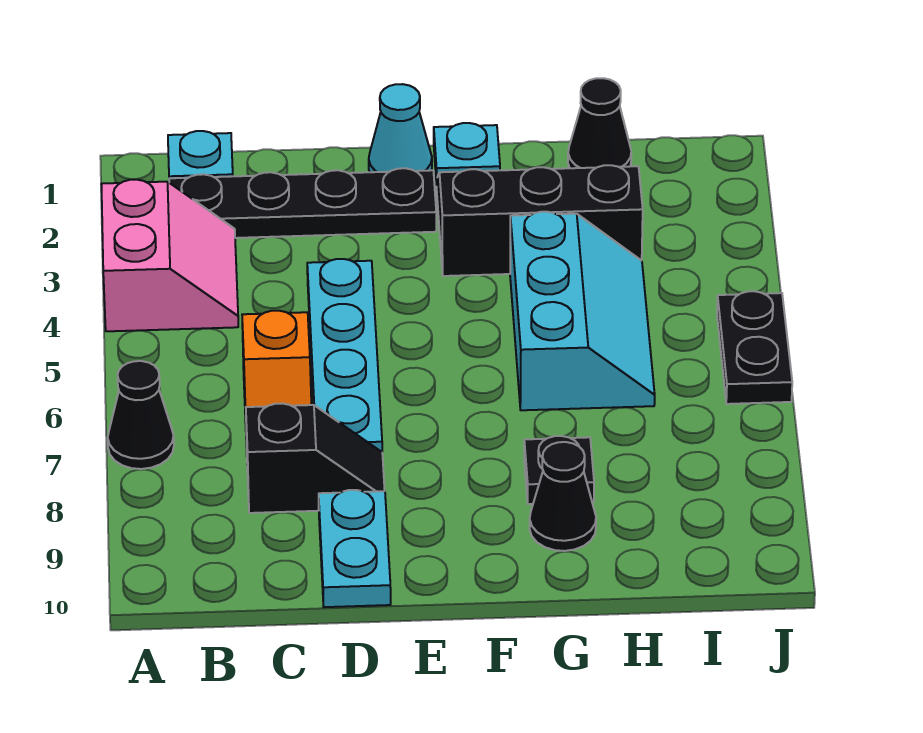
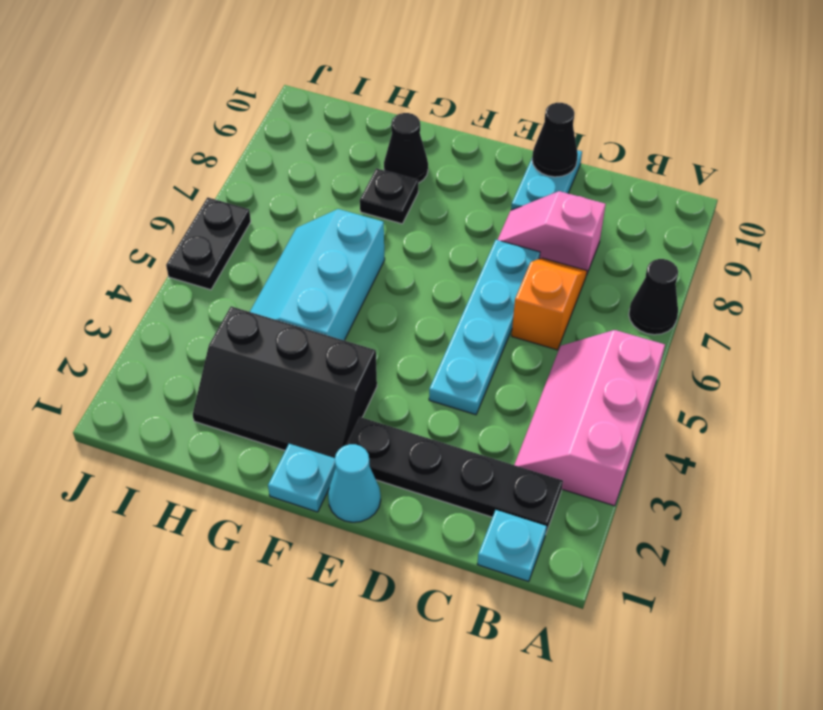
pink slope A3:B4 level 1 top A -> pink slope A3:B5 level 1 top A
black slope C8:D8 level 1 top C -> pink slope C8:D8 level 1 top C
black cone H1 level 1 -> black cone D10 level 2

